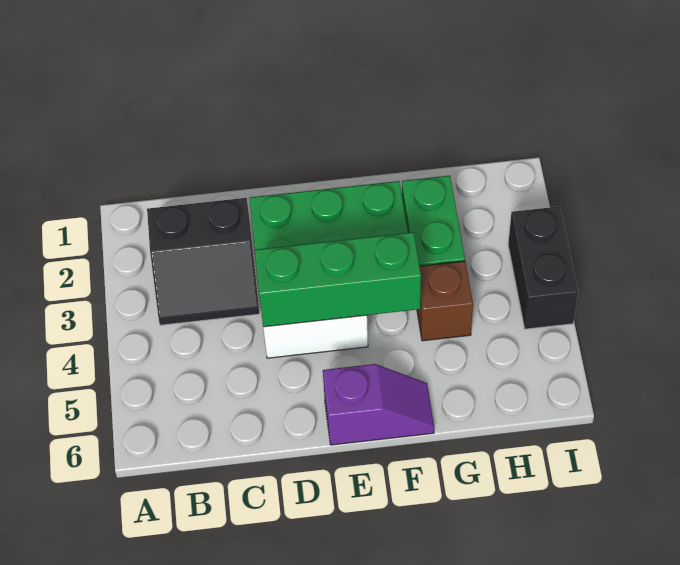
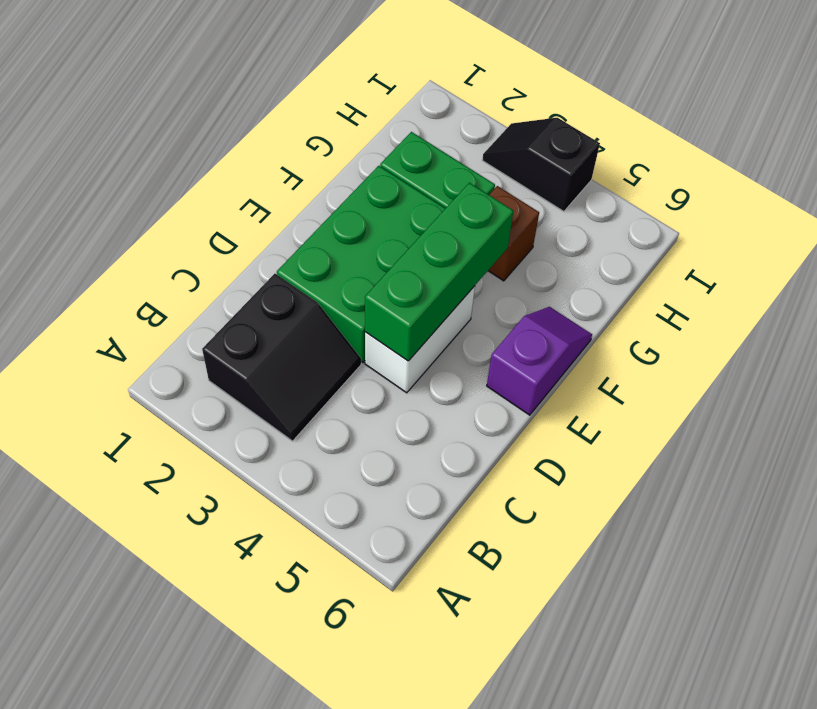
black brick I3:I4 level 1 -> black slope I3:I4 level 1 top 4

